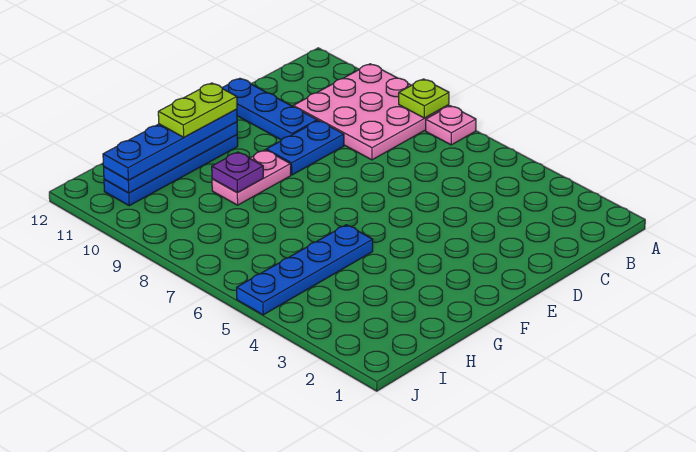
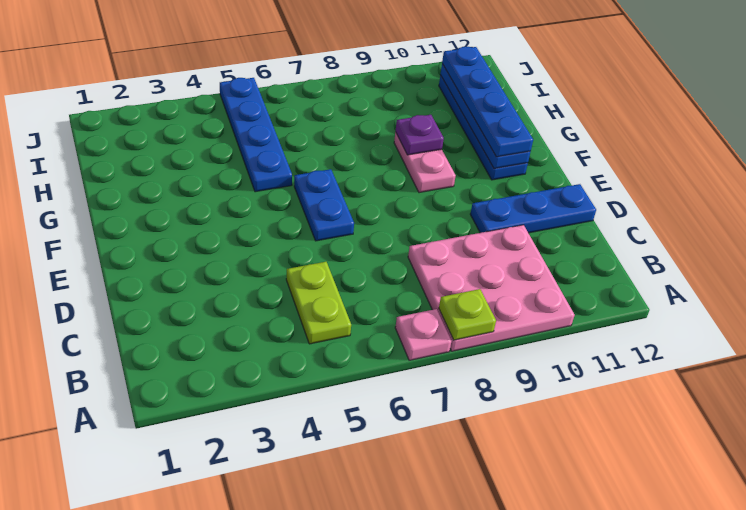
blue plate D9:E9 level 1 -> blue plate E6:F6 level 1
lime plate F11:G11 level 4 -> lime plate B5:C5 level 1

